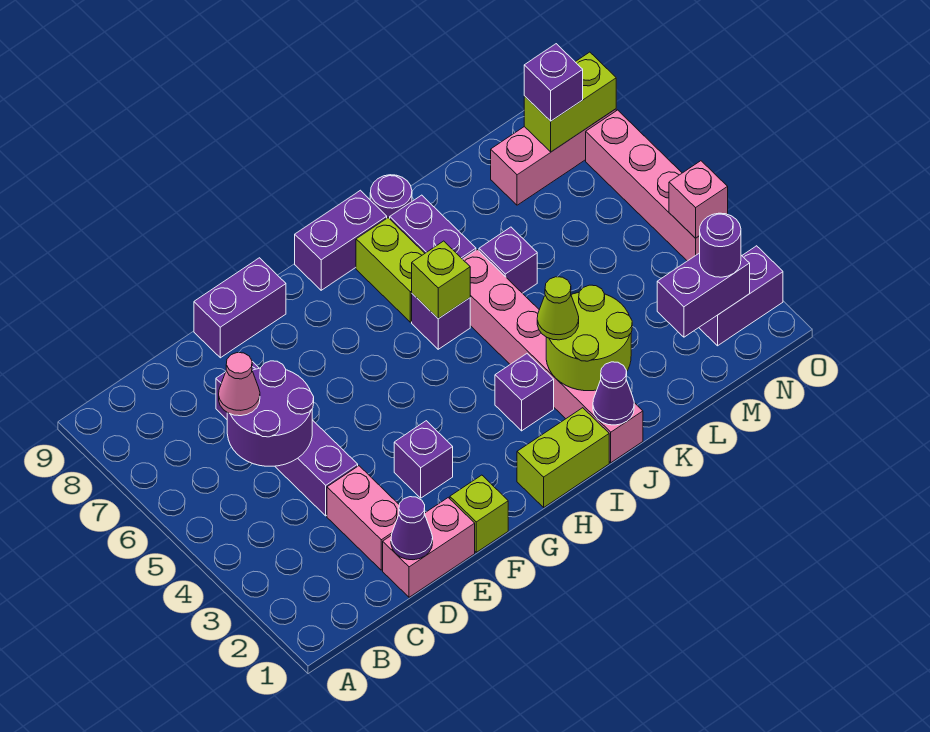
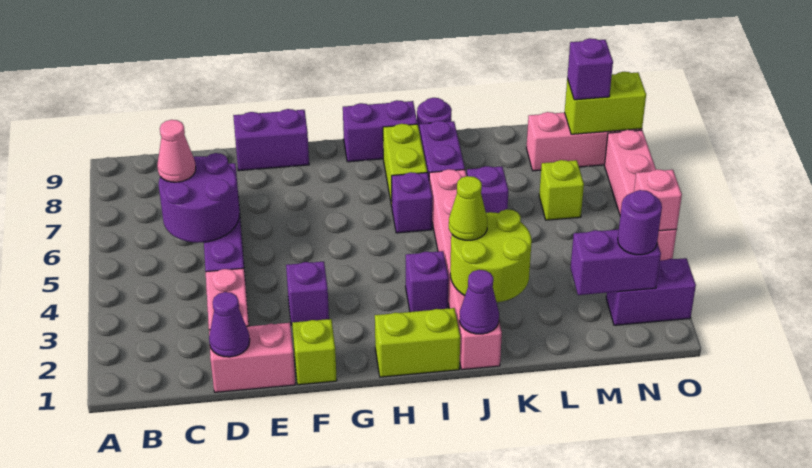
lime brick I6 level 2 -> lime brick M6 level 1

